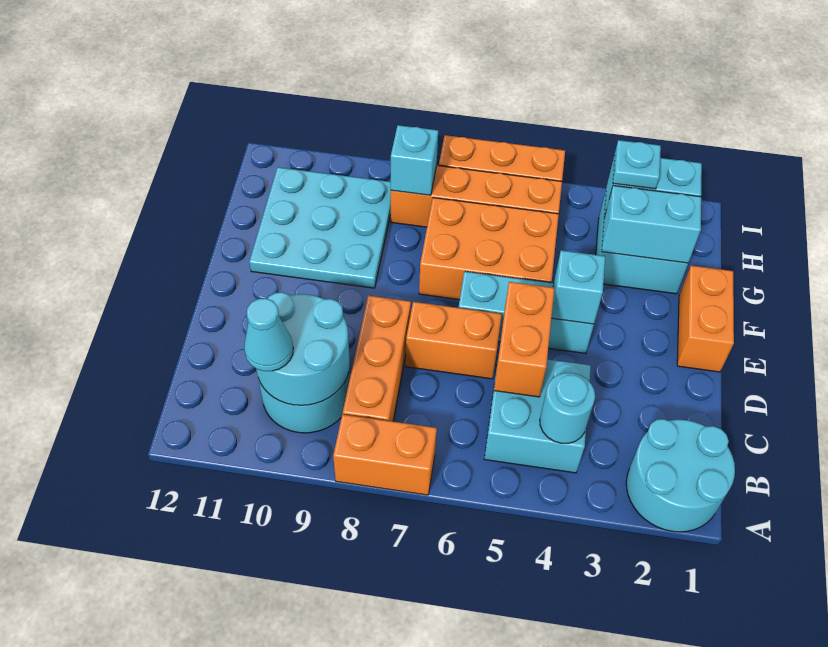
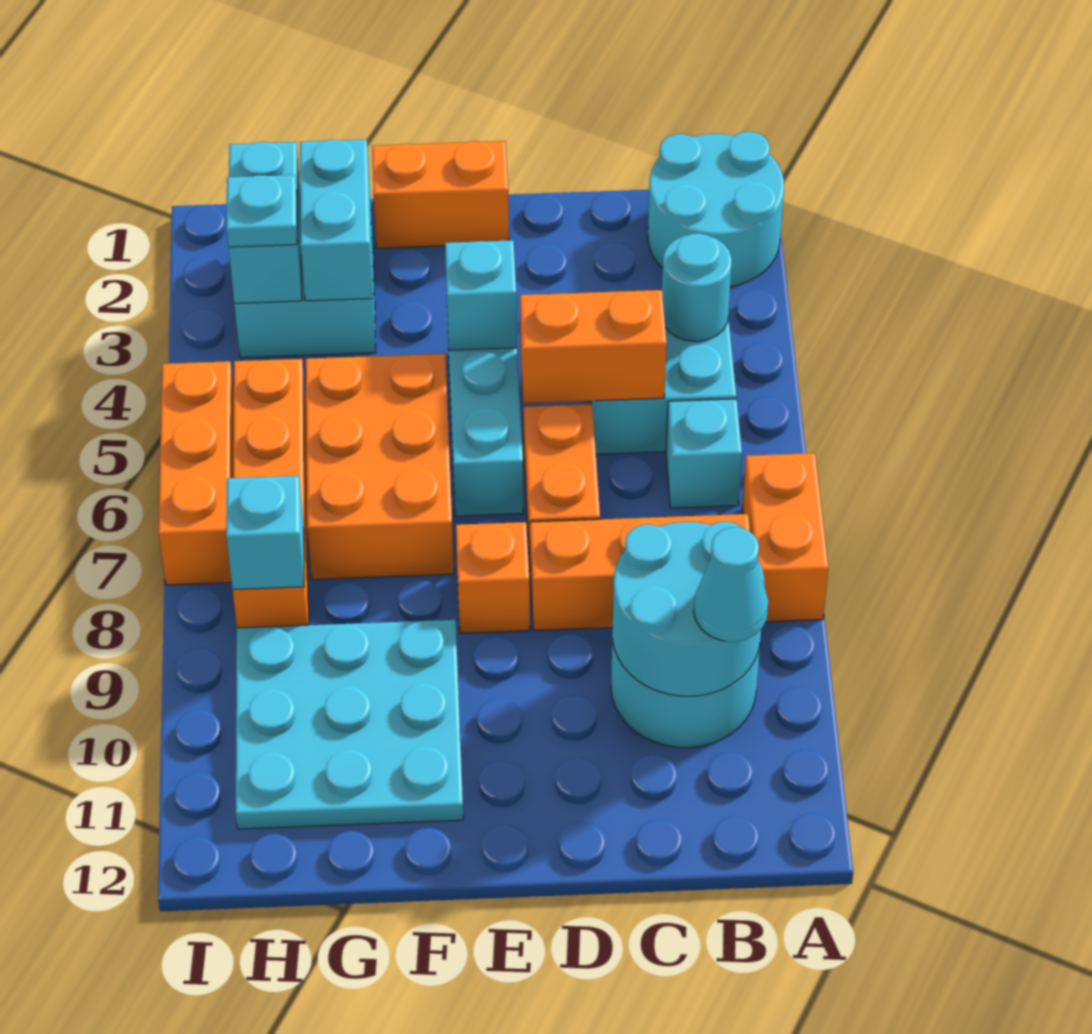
none -> cyan brick B6 level 1
none -> orange brick E8 level 1

